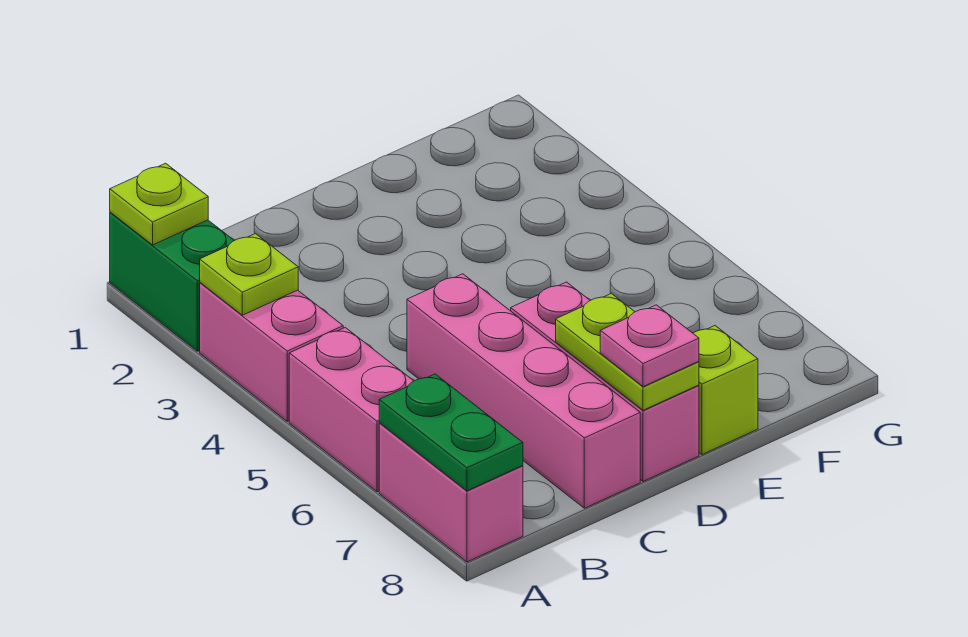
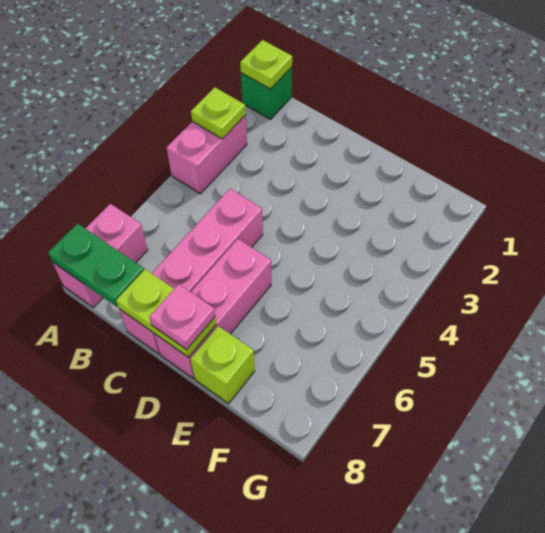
green brick A1:A2 level 1 -> green brick A1 level 1
pink brick A5:A6 level 1 -> none
green plate A7:A8 level 2 -> green plate A8:B8 level 2
lime plate D7:D8 level 2 -> lime plate C8:D8 level 2

